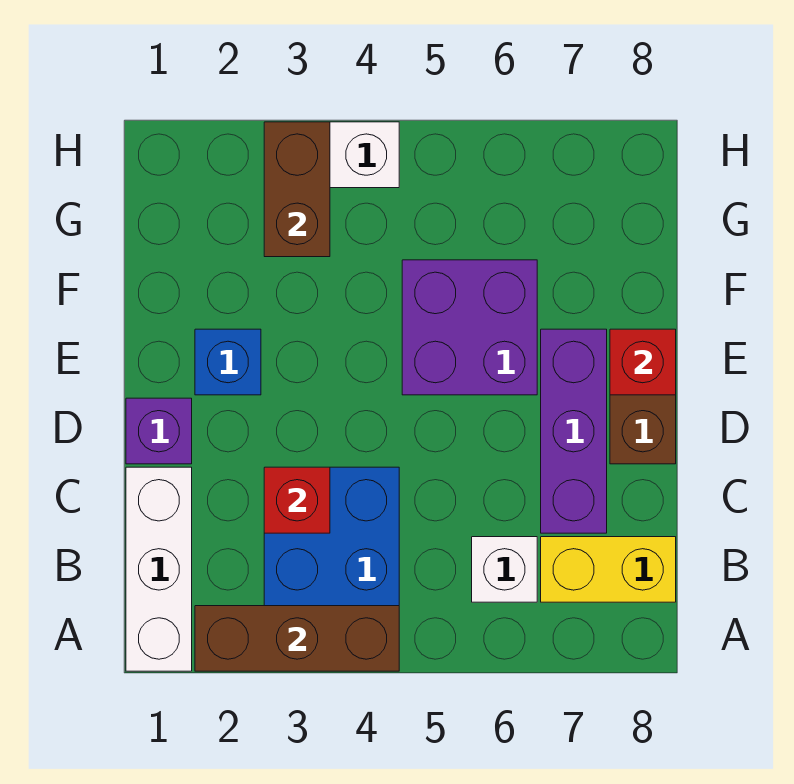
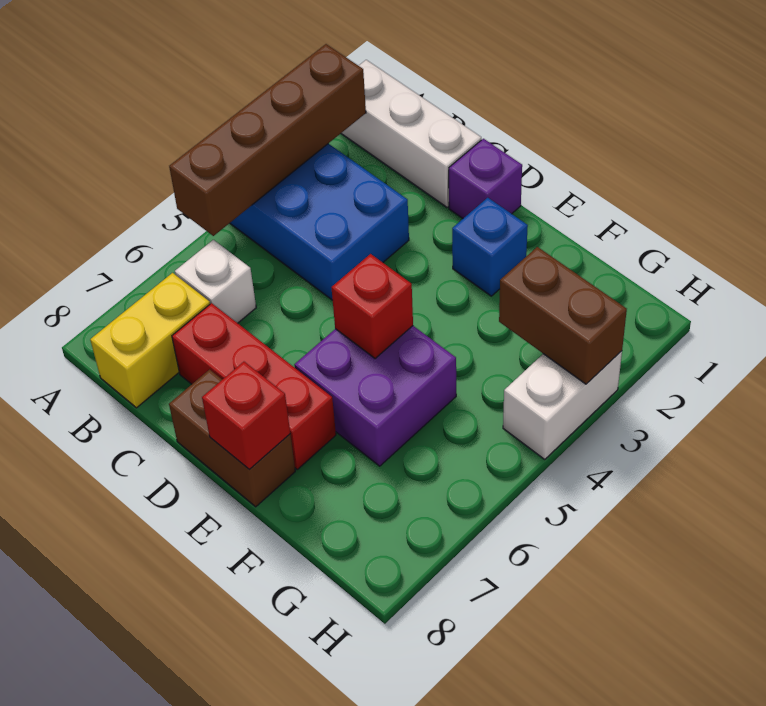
brown brick A2:A4 level 2 -> brown brick A2:A5 level 2
red brick C3 level 2 -> red brick E5 level 2
purple brick C7:E7 level 1 -> red brick C7:E7 level 1

